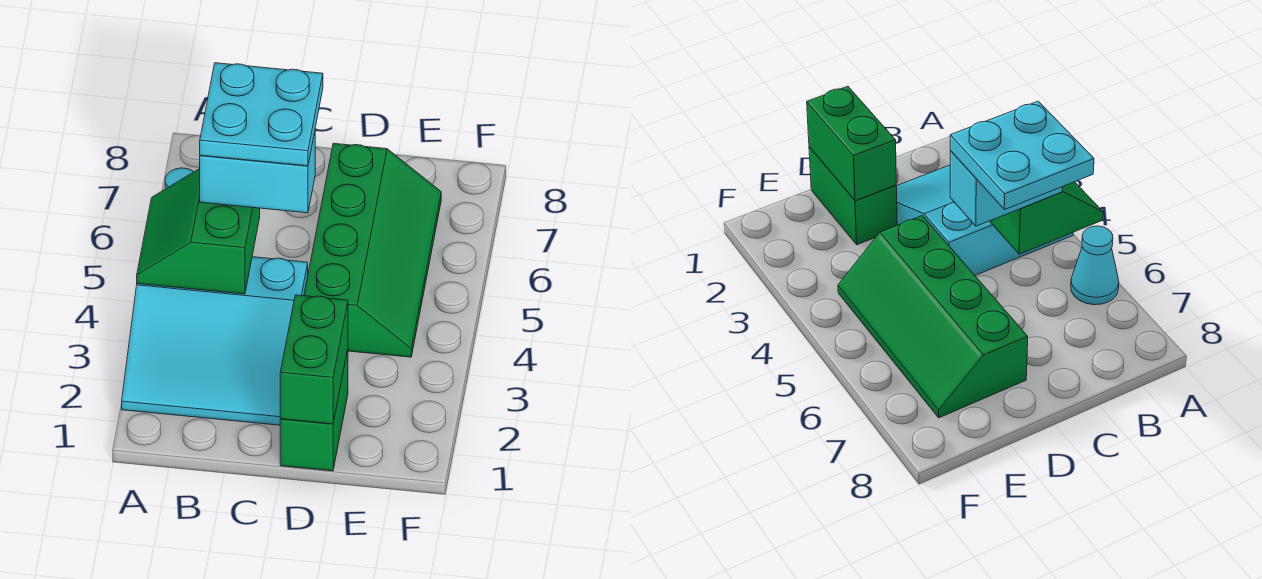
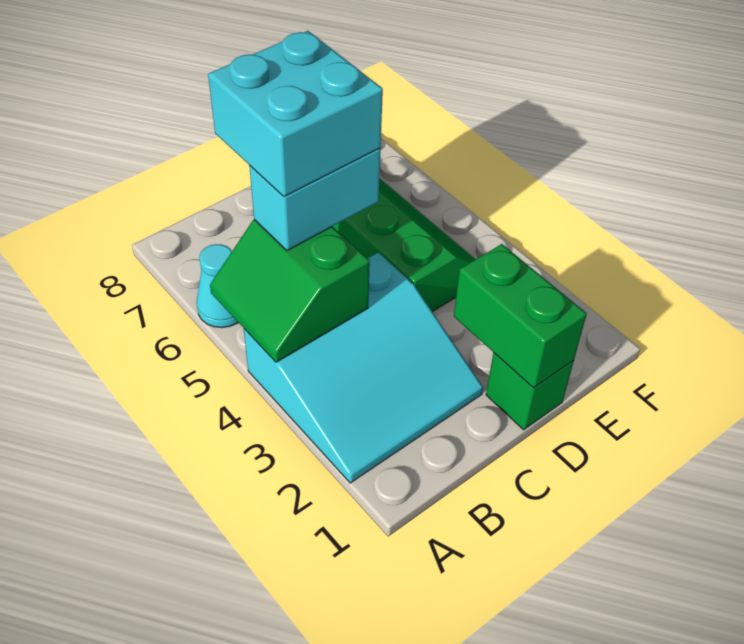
cyan plate B5:C6 level 4 -> cyan brick B5:C6 level 4
green brick D1:D2 level 1 -> green brick D1 level 1

